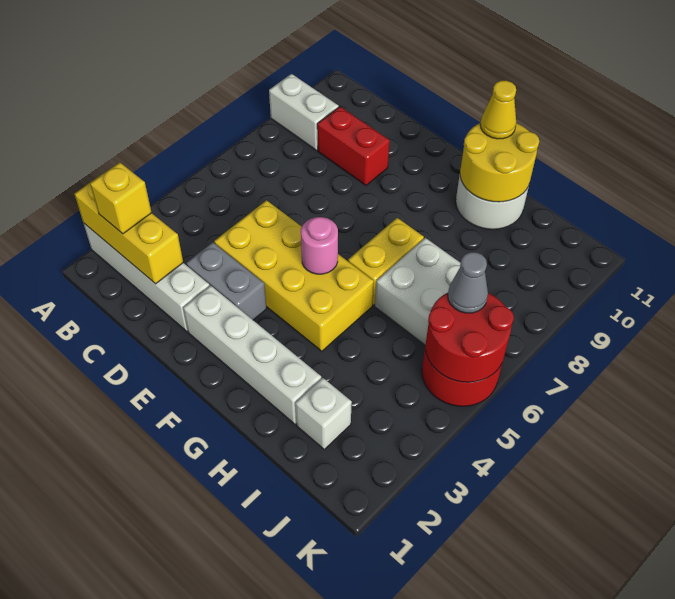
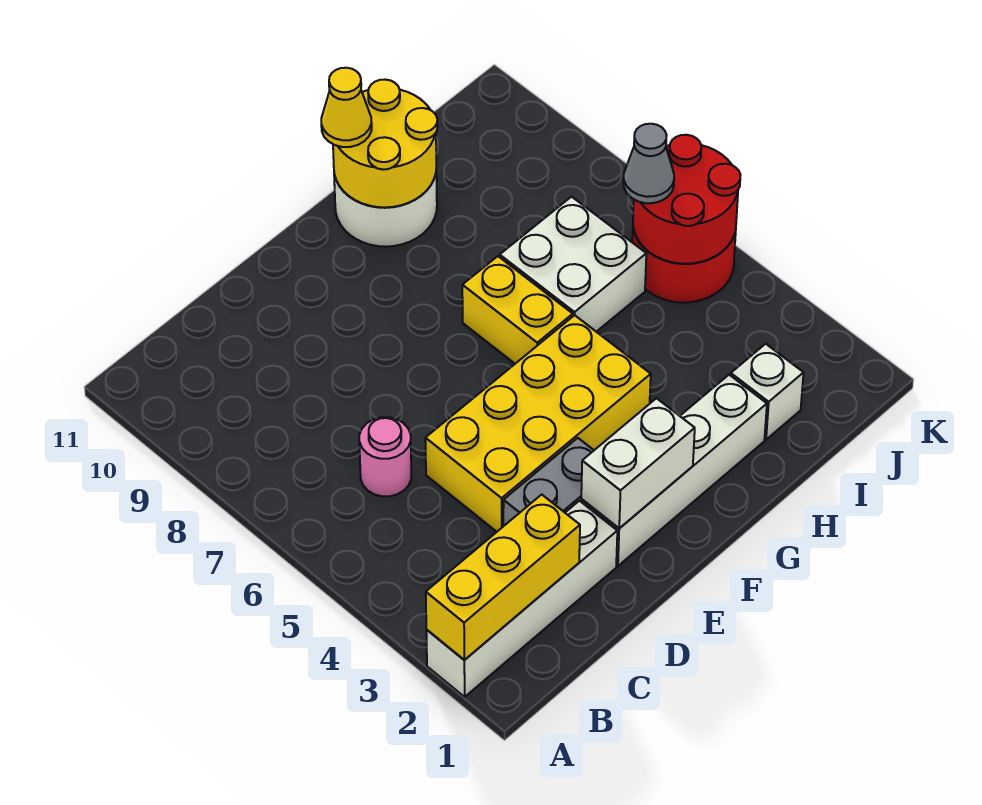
white brick A9:B9 level 1 -> white brick E2:F2 level 2
yellow brick B2 level 3 -> none
red brick C9:D9 level 1 -> none
pink round brick F5 level 2 -> pink round brick C6 level 1

